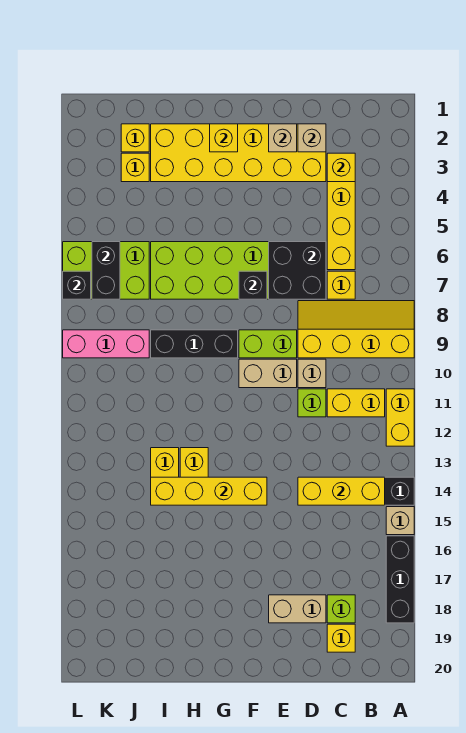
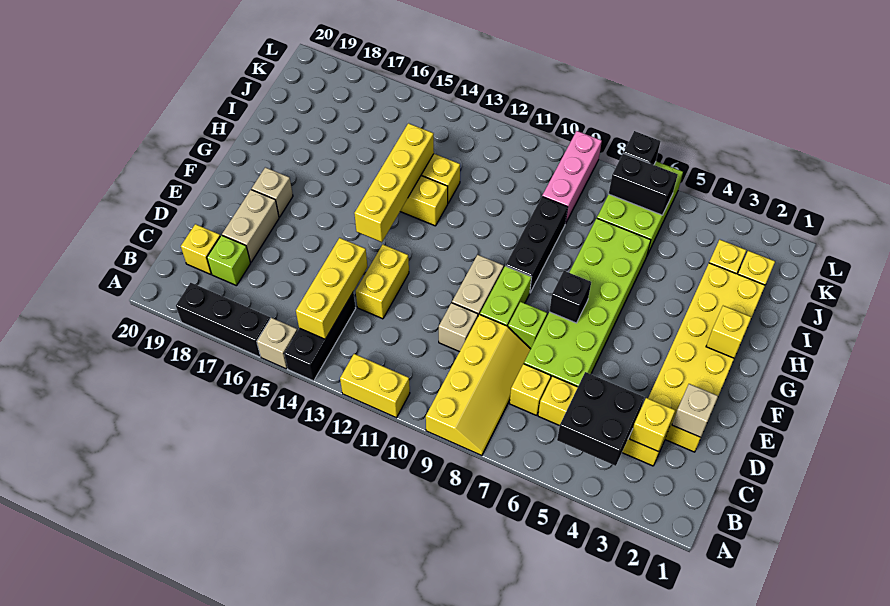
yellow brick B11:C11 level 1 -> yellow brick D13:E13 level 1
black brick D6:E7 level 2 -> black brick B4:C5 level 2
lime brick D11 level 1 -> lime brick E8 level 1
tan brick E2 level 2 -> tan brick F18 level 1

